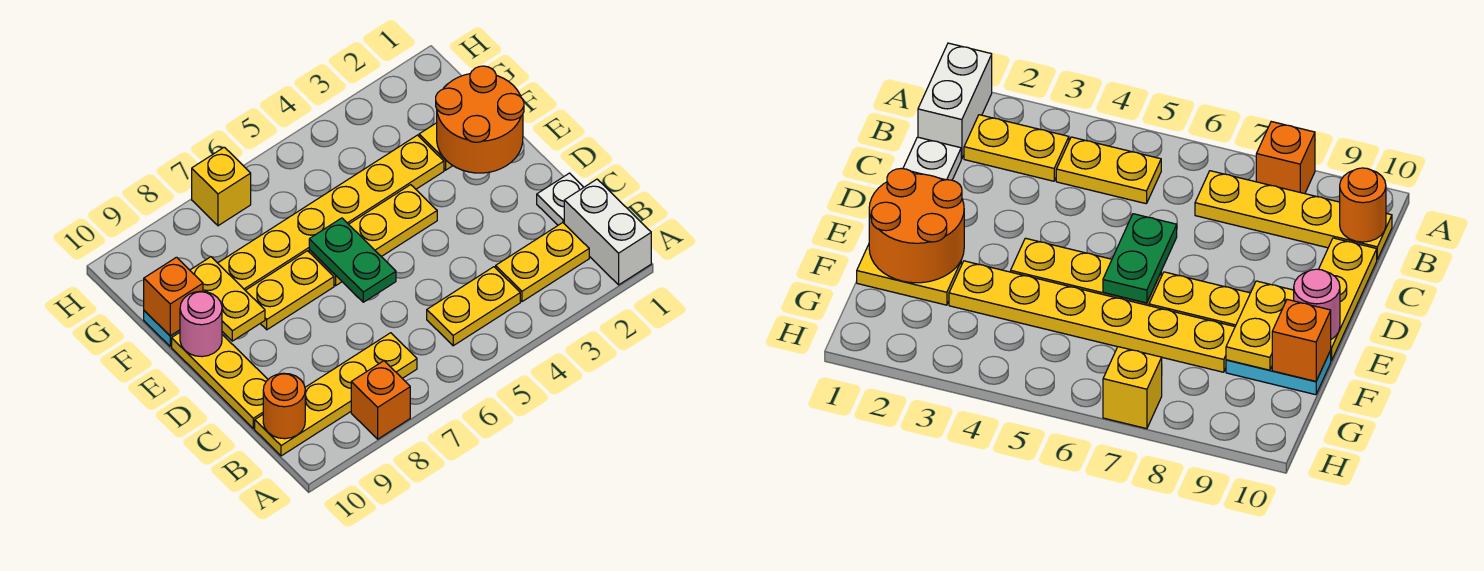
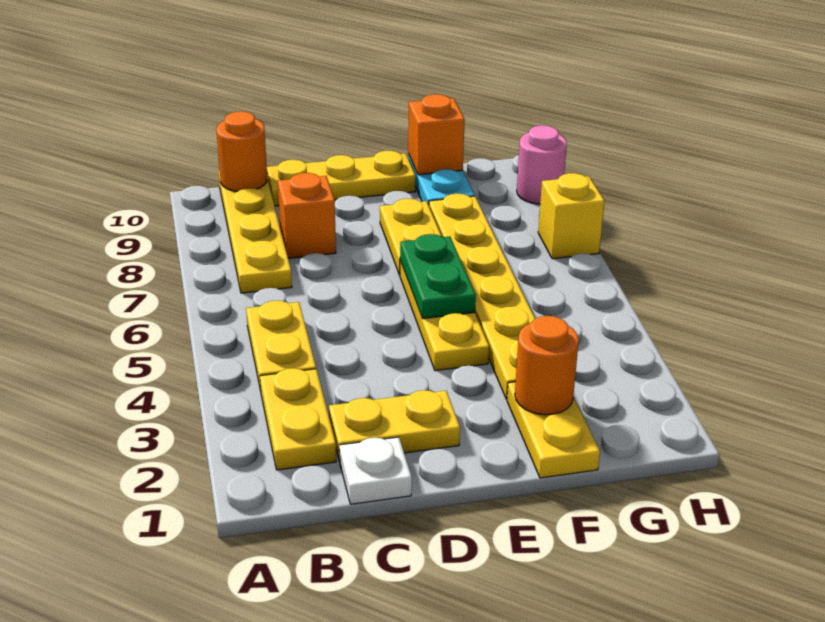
white brick A1:B1 level 1 -> none
orange brick A8 level 1 -> orange brick C8 level 1
green plate D6:E6 level 2 -> green plate E5:E6 level 2
orange round brick E1:F2 level 2 -> orange round brick F2 level 2
yellow plate E9:F9 level 2 -> yellow plate C2:D2 level 1
pink round brick E10 level 2 -> pink round brick H9 level 1

